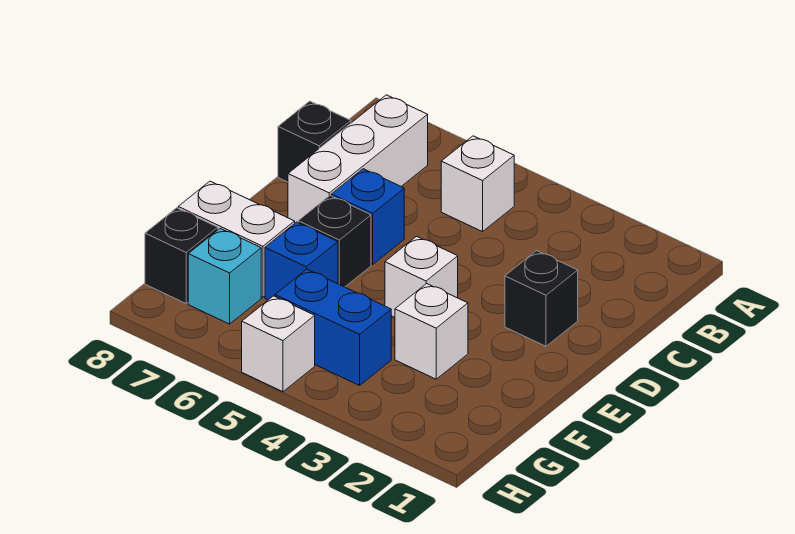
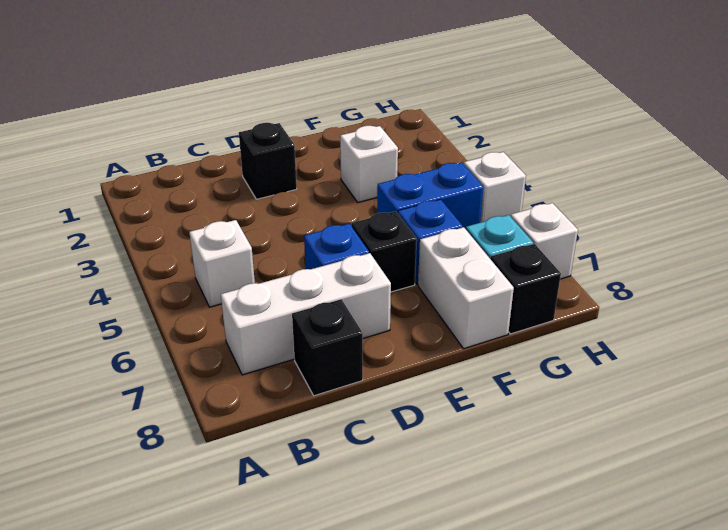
white brick E4 level 1 -> white brick H7 level 1
blue brick G4:G5 level 1 -> blue brick F5:G5 level 1

